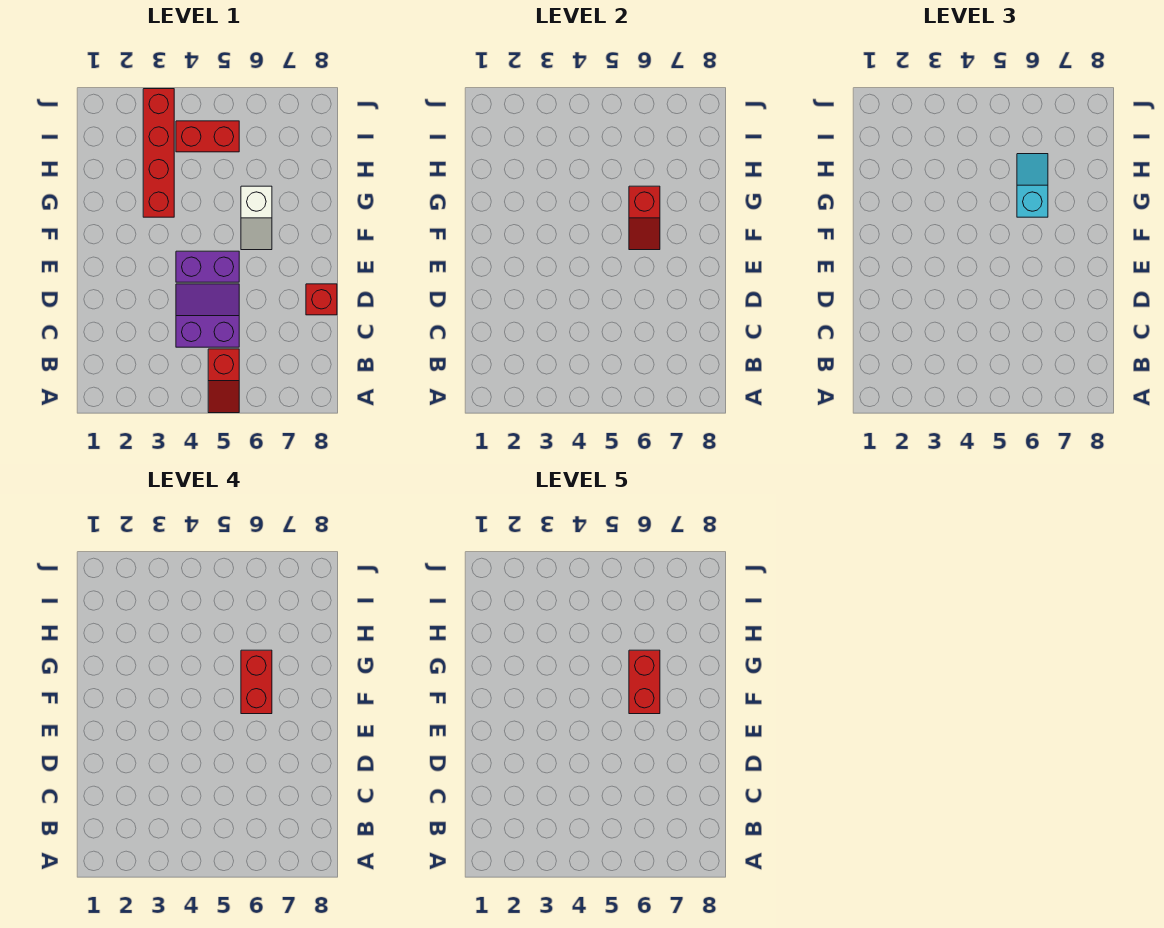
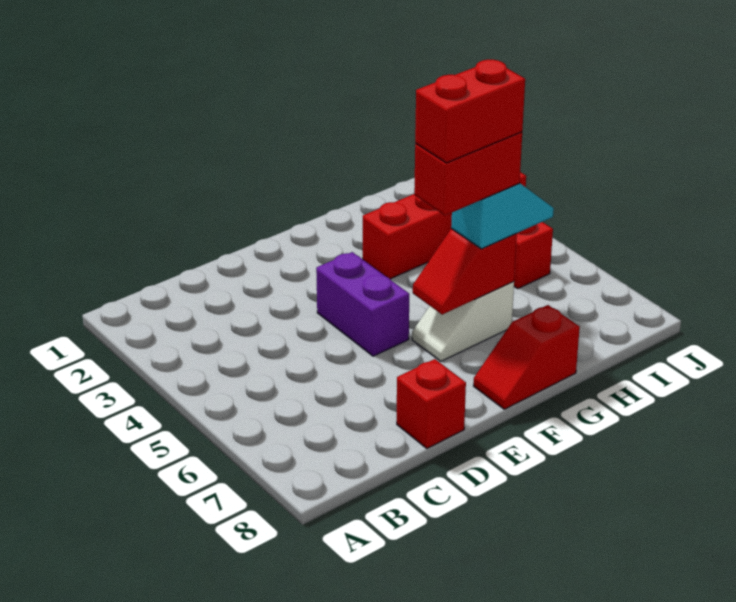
red slope A5:B5 level 1 top B -> red slope F8:G8 level 1 top G
purple slope C4:D5 level 1 top C -> none

